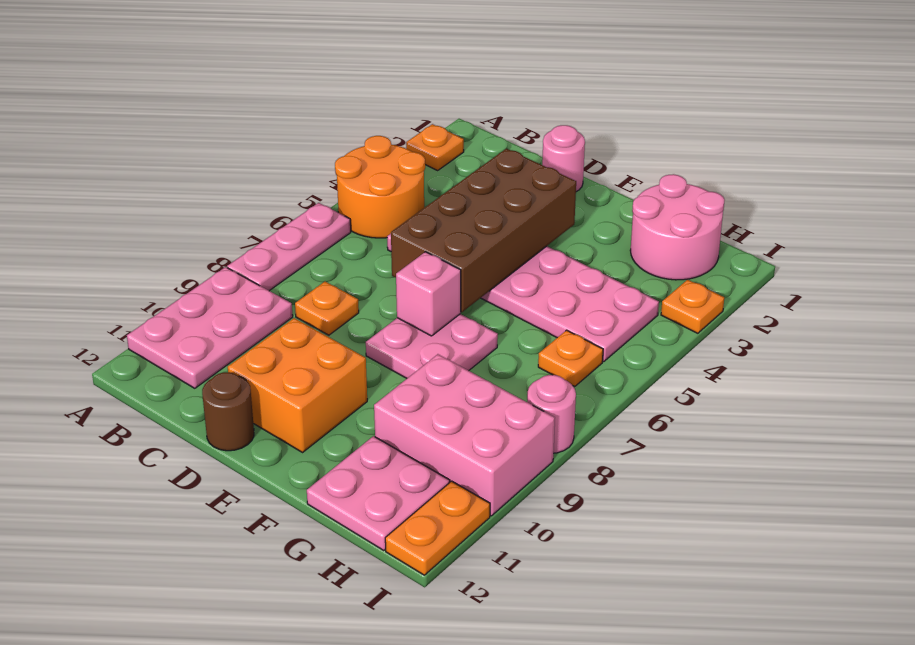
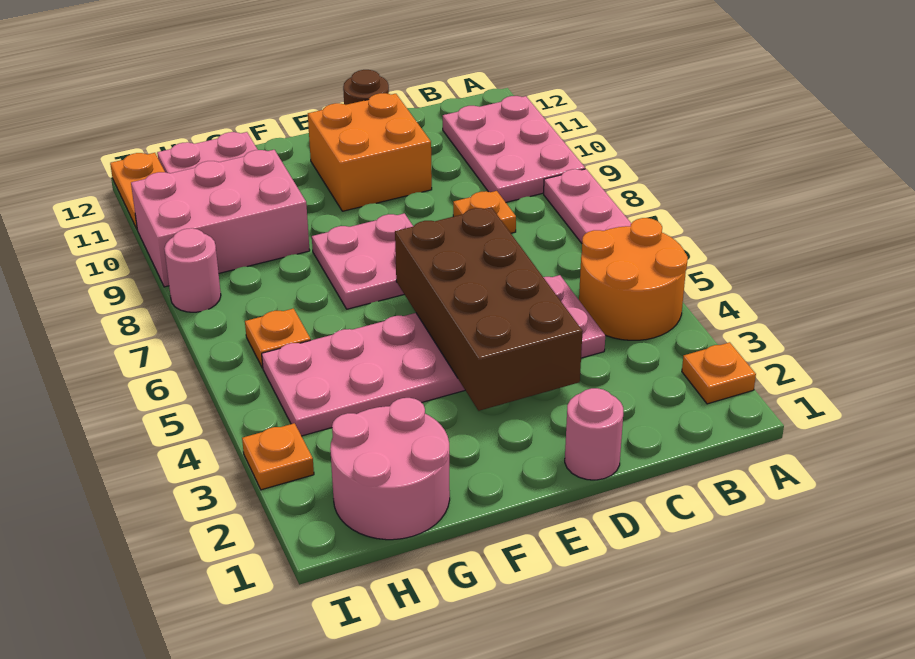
pink brick E7 level 2 -> none

